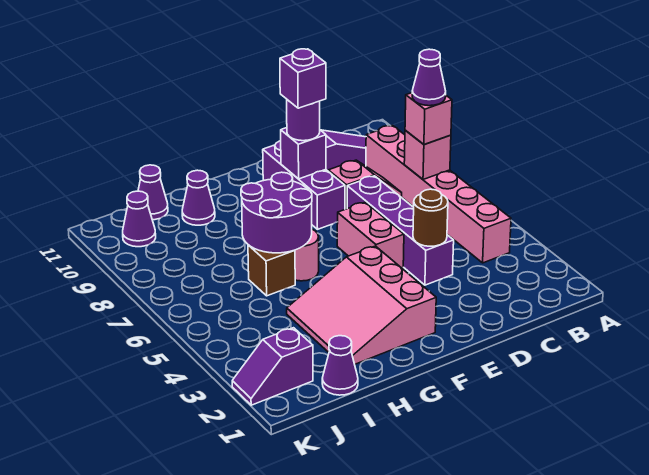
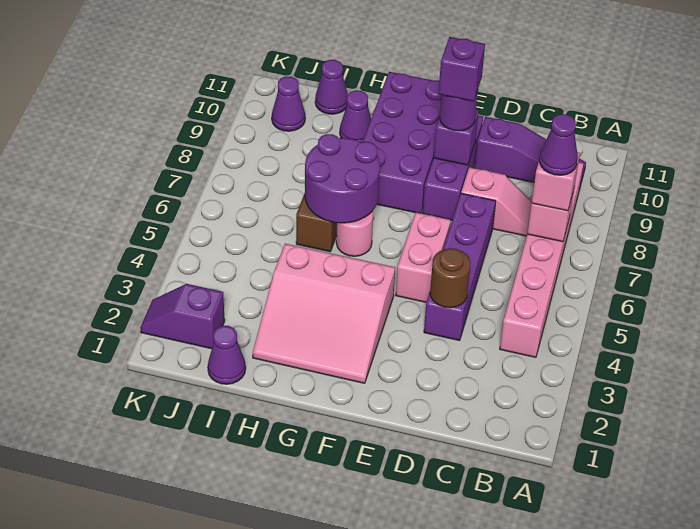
pink slope F2:H4 level 1 top F -> pink slope F2:H4 level 1 top 4
none -> purple brick F8:G11 level 1

